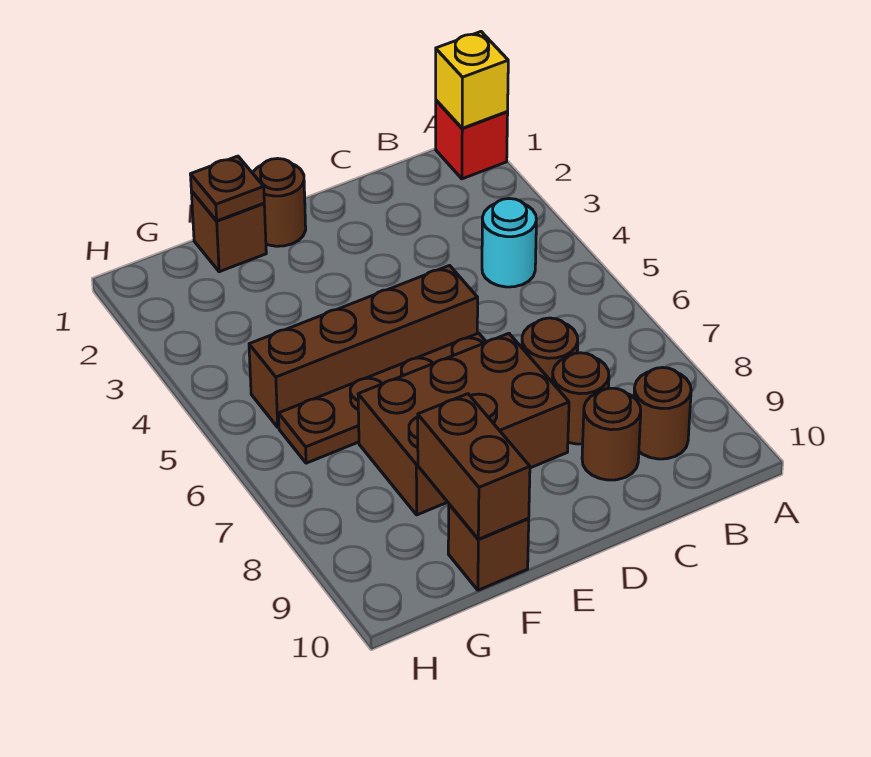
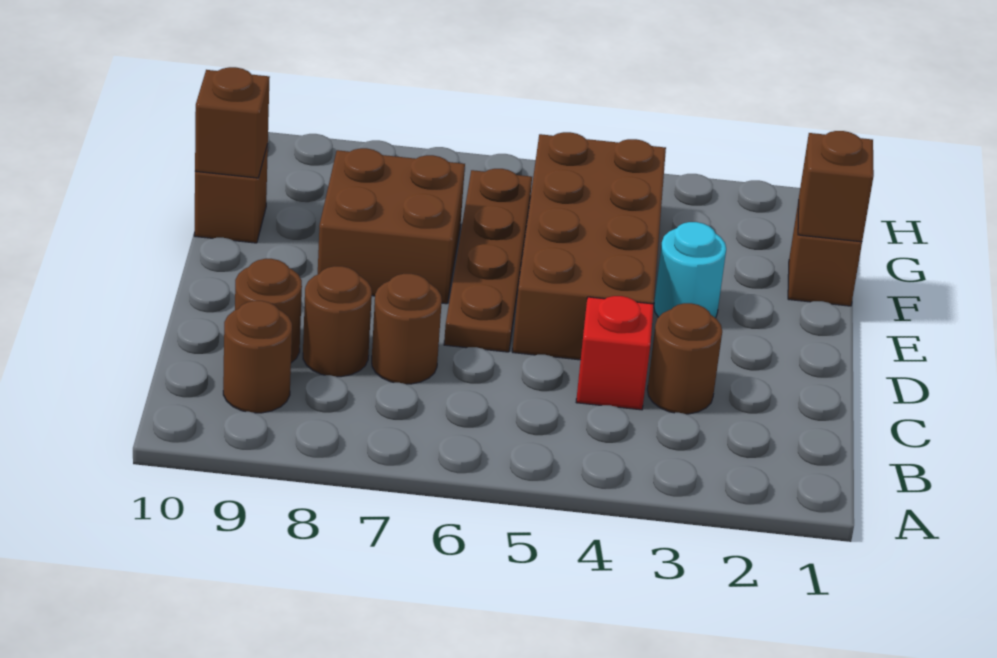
red brick A1 level 1 -> red brick C4 level 1
yellow brick A1 level 2 -> none
cyan round brick B4 level 1 -> cyan round brick E3 level 1
brown brick D5:G5 level 1 -> brown brick D4:G5 level 1
brown brick D7:F8 level 1 -> brown brick E7:F8 level 1
brown round brick E1 level 1 -> brown round brick C3 level 1
brown plate F1 level 2 -> brown brick F1 level 2
brown brick F9:F10 level 2 -> brown brick F10 level 2

